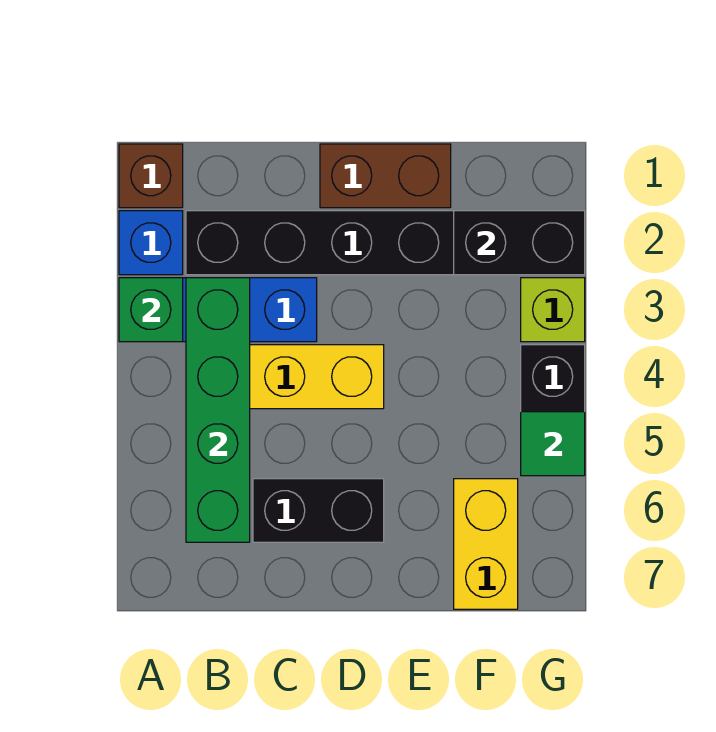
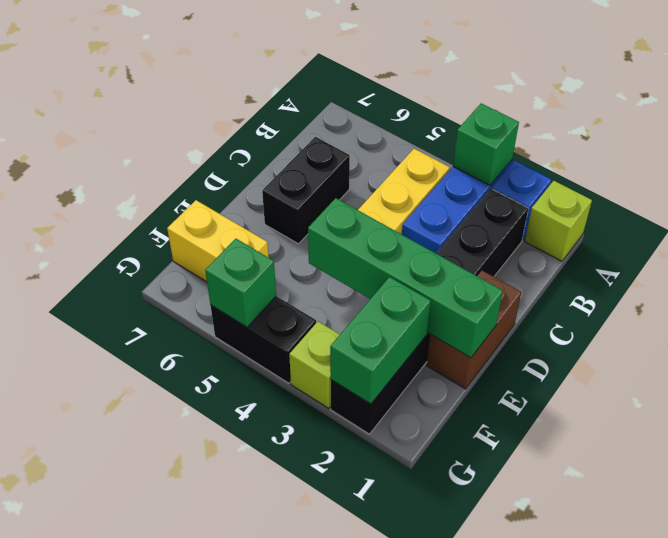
brown brick A1 level 1 -> lime brick A1 level 1
green brick B3:B6 level 2 -> green brick E1:E4 level 2
black brick F2:G2 level 2 -> green brick F2:G2 level 2
green tile G5 level 2 -> green brick G5 level 2

